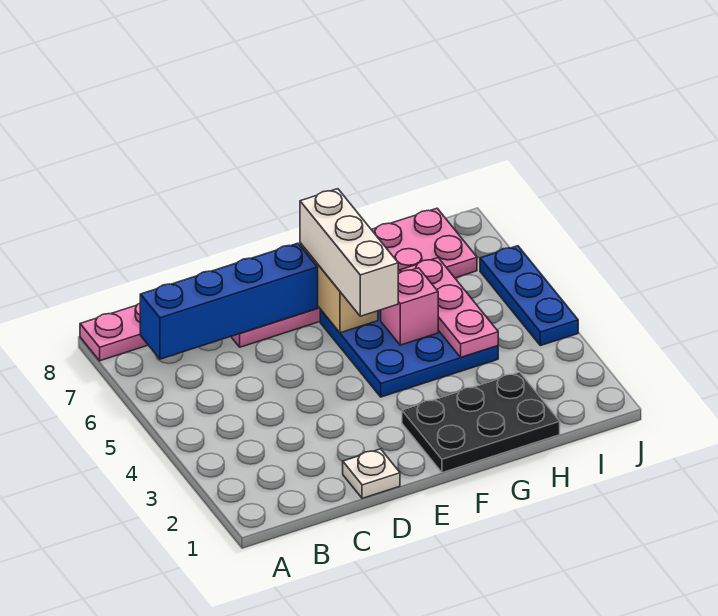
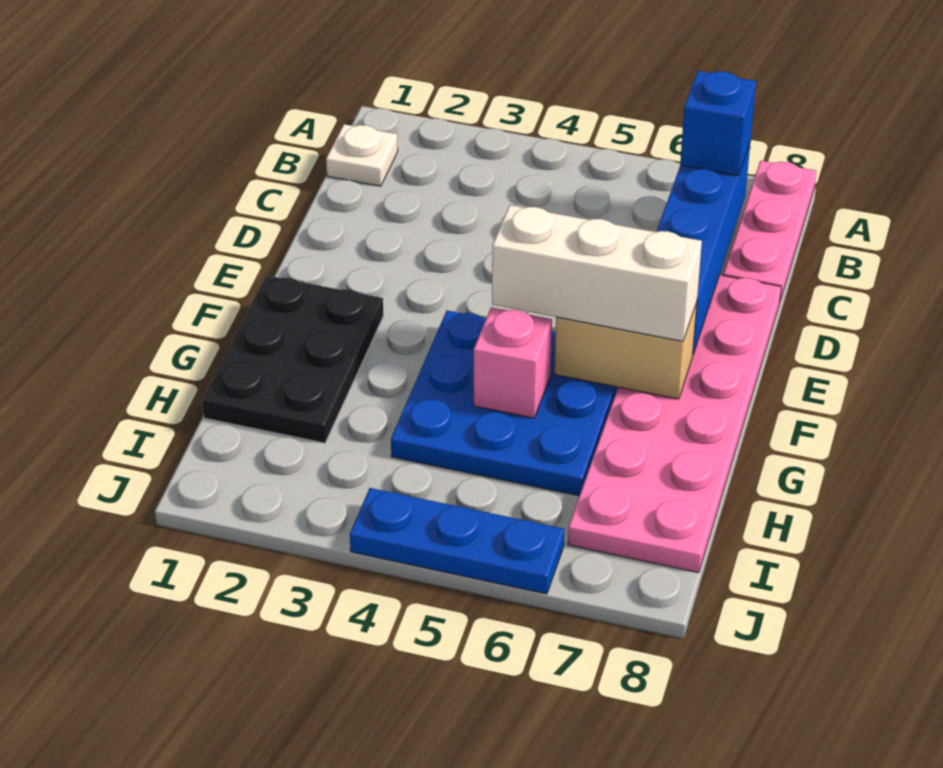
none -> blue brick B7 level 3
white plate D1 level 1 -> white plate B1 level 1
pink plate H4:H6 level 2 -> none

